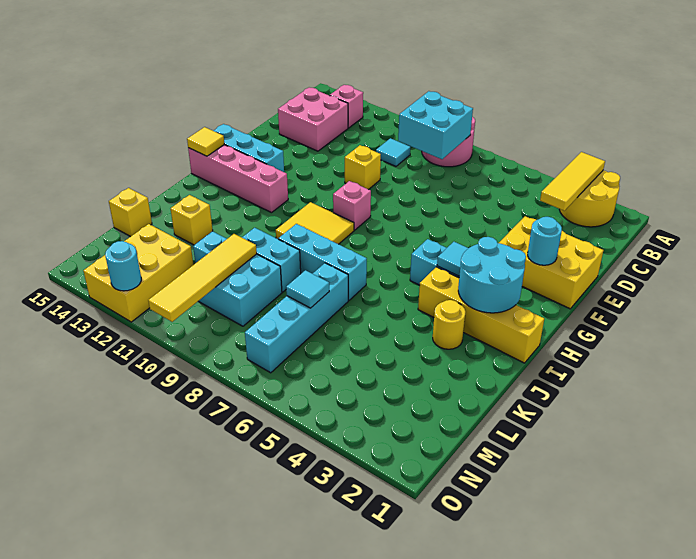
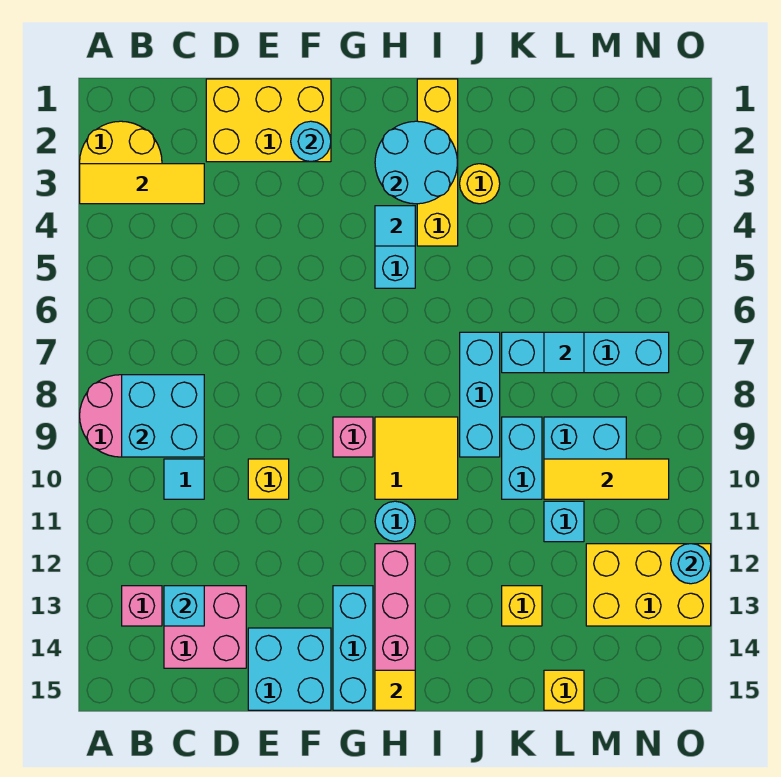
none -> cyan brick C13 level 2
yellow brick E1:F3 level 1 -> yellow brick D1:F2 level 1
none -> cyan brick E14:F15 level 1
none -> cyan round brick H11 level 1
yellow tile L10:O10 level 2 -> yellow tile L10:N10 level 2

